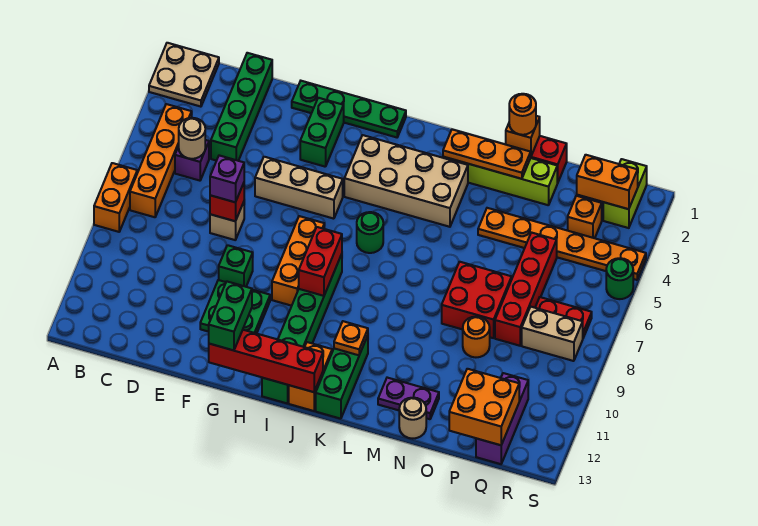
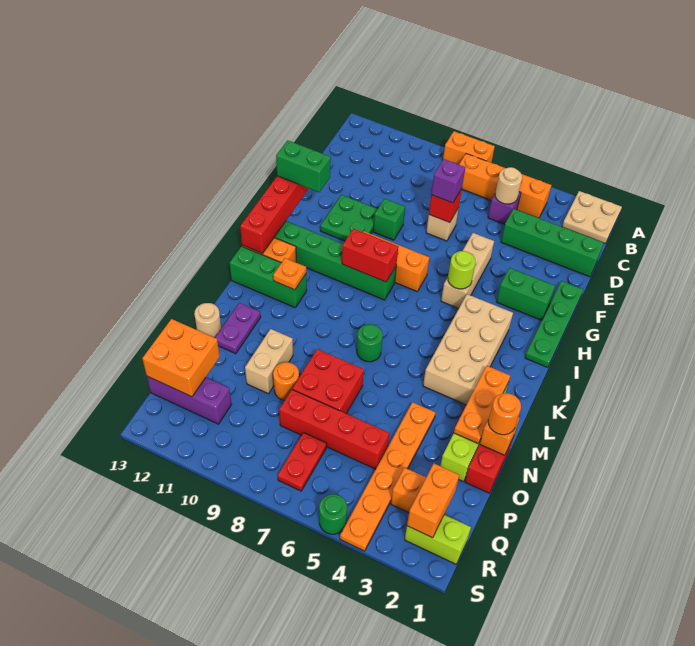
none -> lime round brick H5 level 2
green round brick J6 level 1 -> green round brick L7 level 1
tan brick Q8:R8 level 1 -> tan brick N10:O10 level 1

